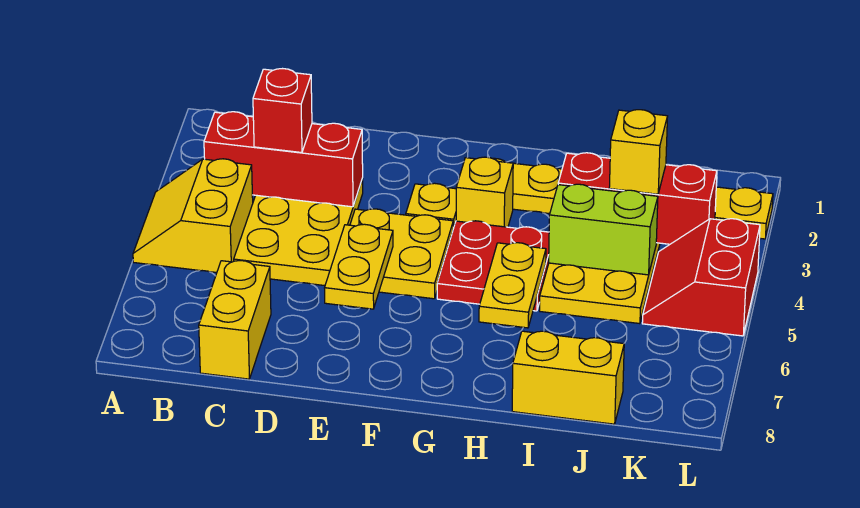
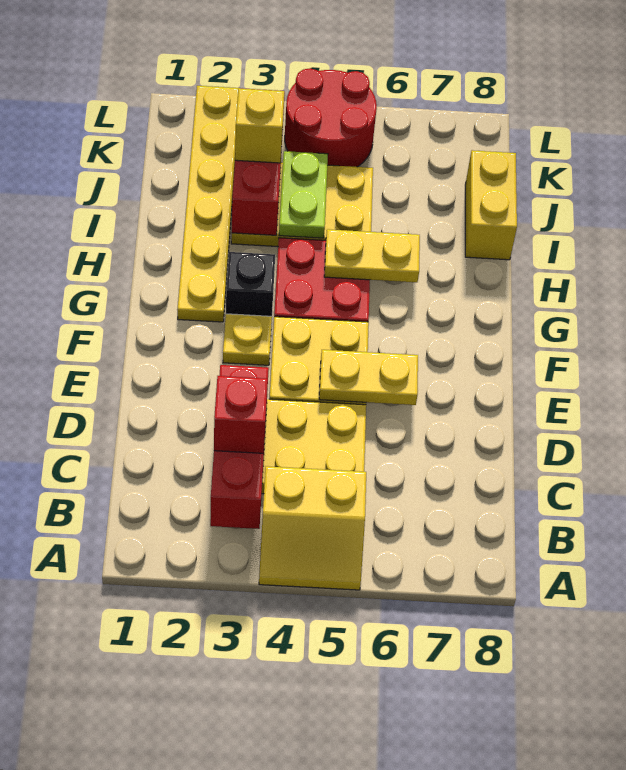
yellow brick C7:C8 level 1 -> none
yellow brick G3 level 1 -> black brick G3 level 1
lime brick I4:J4 level 2 -> lime plate I4:J4 level 2
red slope K4:L5 level 1 top L -> red round brick K4:L5 level 1

